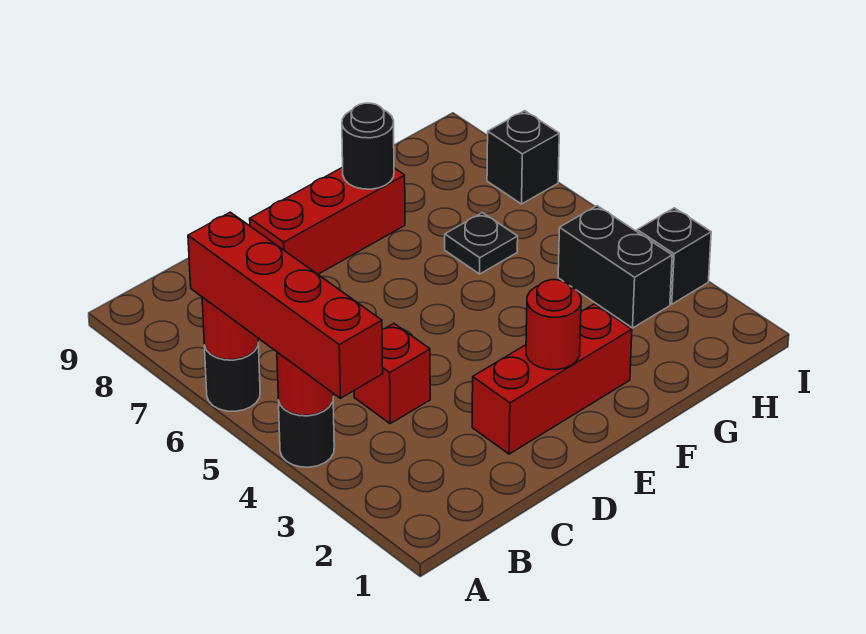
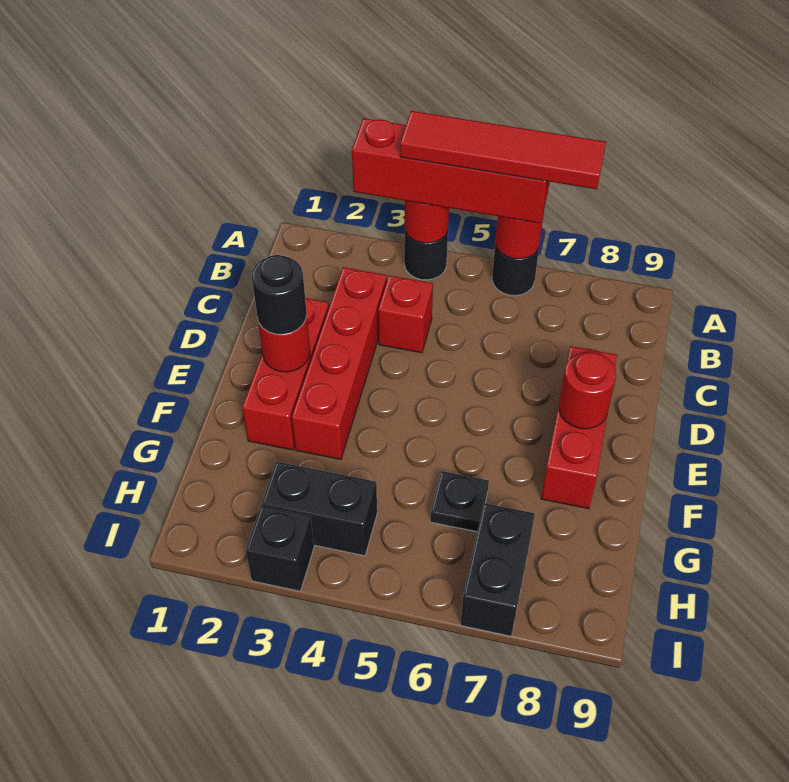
none -> red tile A4:A7 level 4
none -> red brick C3:F3 level 1
none -> red round brick E8 level 2
black round brick F8 level 2 -> black round brick E2 level 3
black brick I7 level 1 -> black brick H7:I7 level 1

